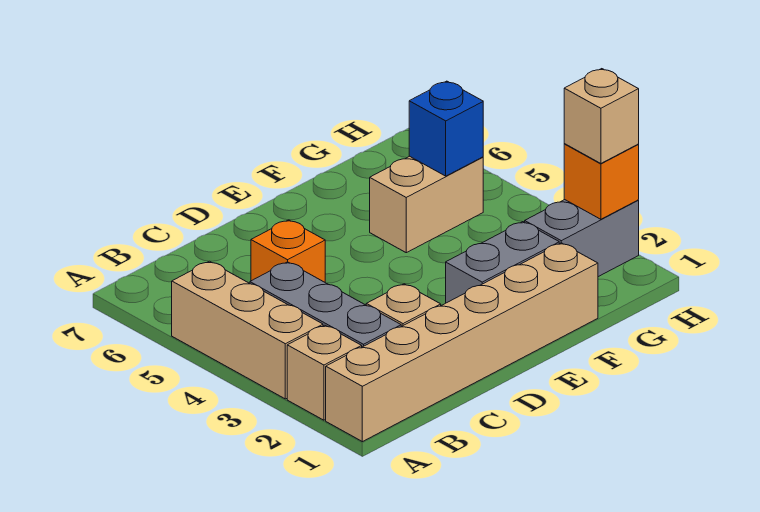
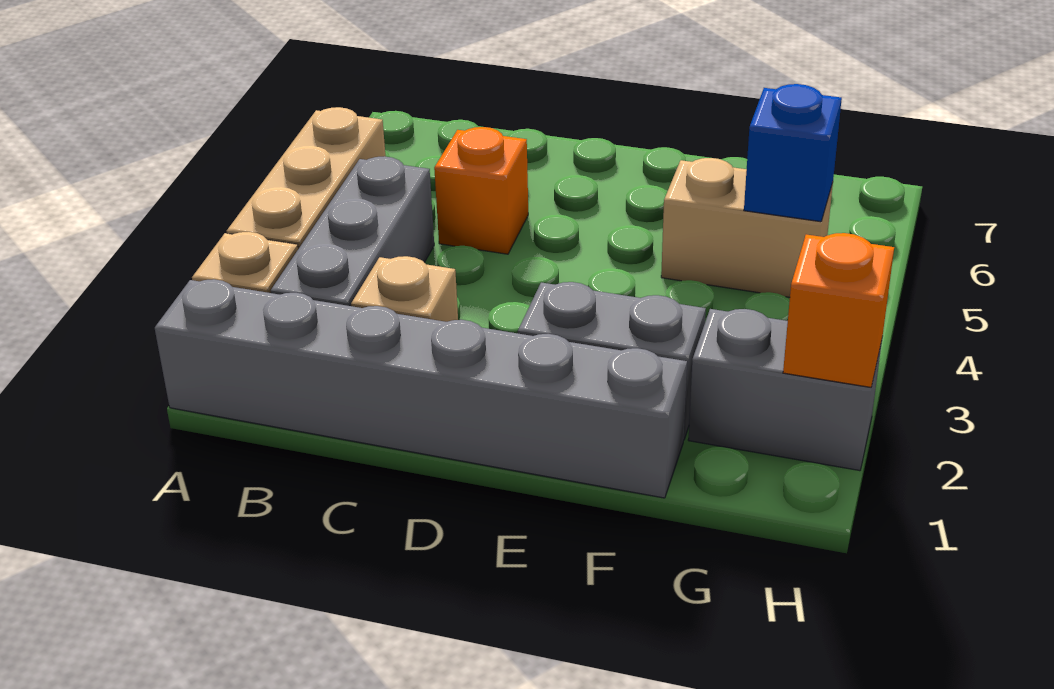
tan brick A1:F1 level 1 -> grey brick A1:F1 level 1
tan brick H2 level 3 -> none

